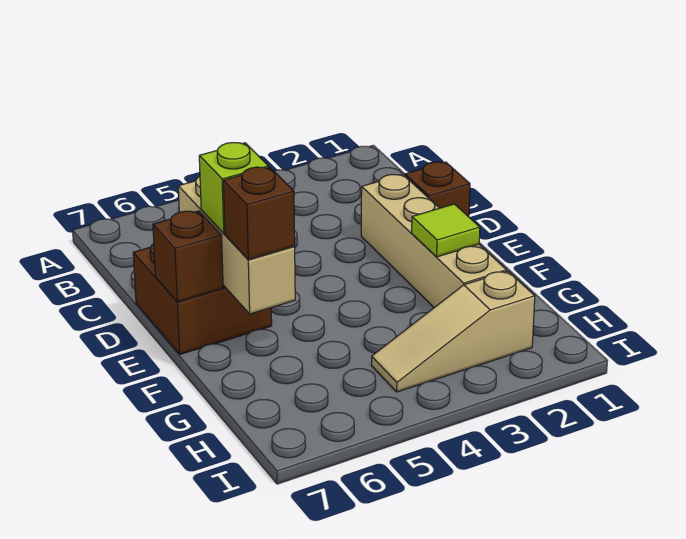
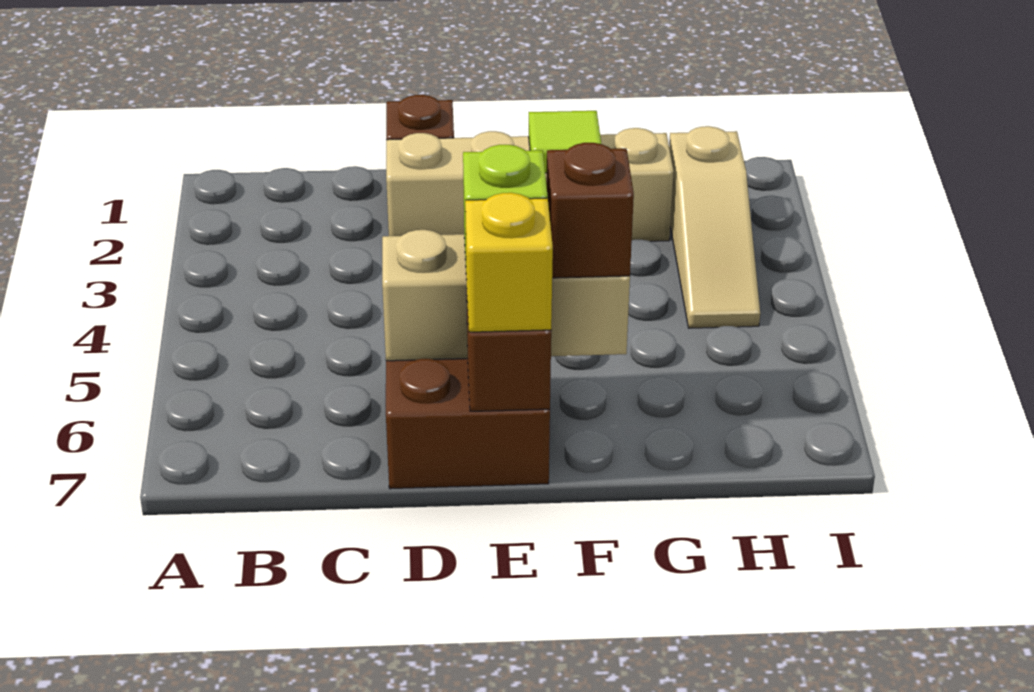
none -> yellow brick E7 level 3

